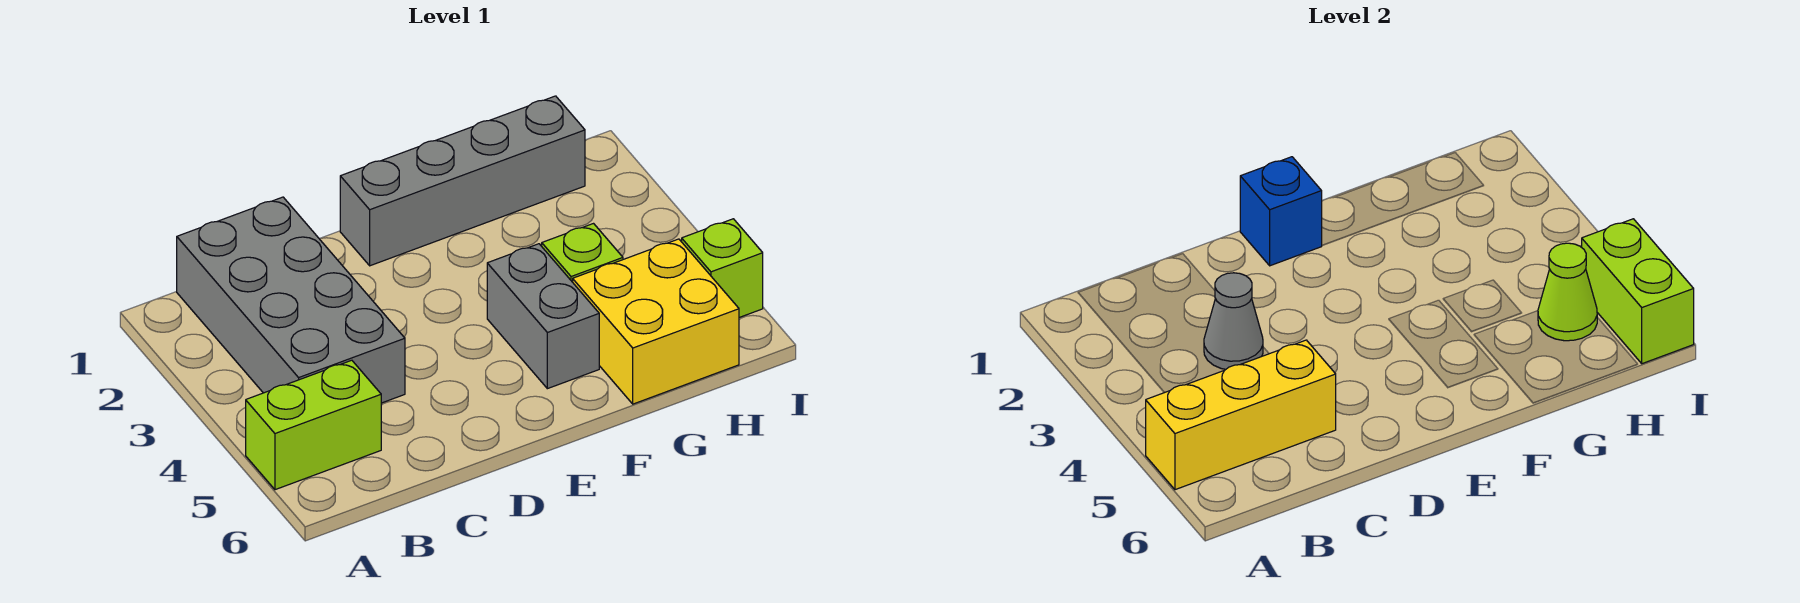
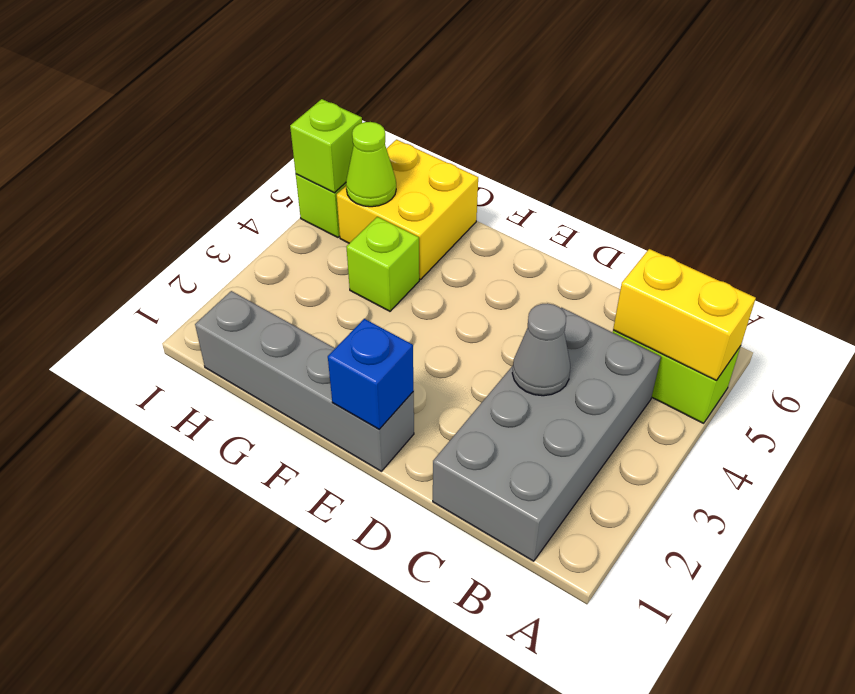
yellow brick A5:C5 level 2 -> yellow brick A5:B5 level 2
grey brick F4:F5 level 1 -> none
lime brick I5:I6 level 2 -> lime brick I5 level 2

